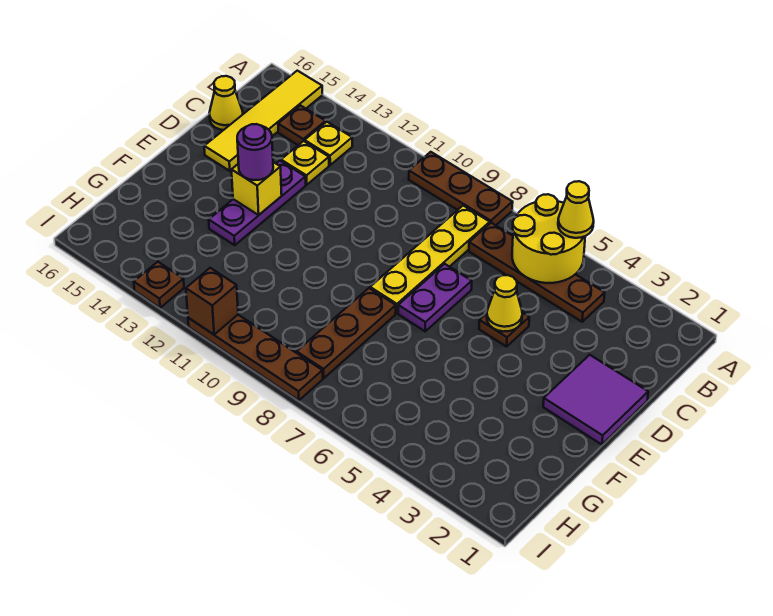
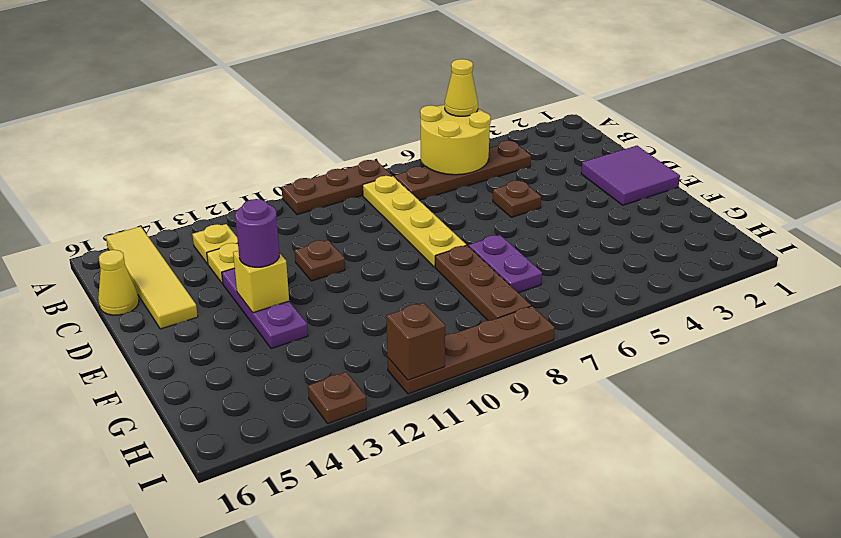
brown plate B14 level 1 -> brown plate D11 level 1
yellow cone D5 level 2 -> none
purple plate D7:E7 level 1 -> purple plate F7:G7 level 1

